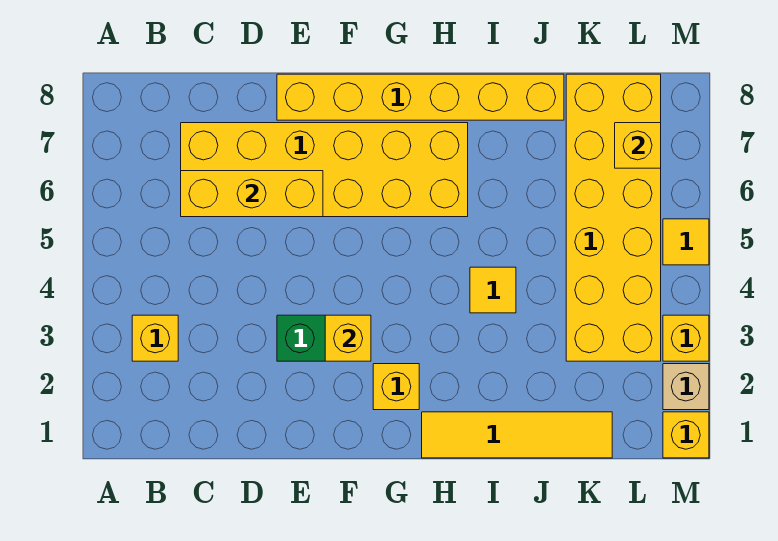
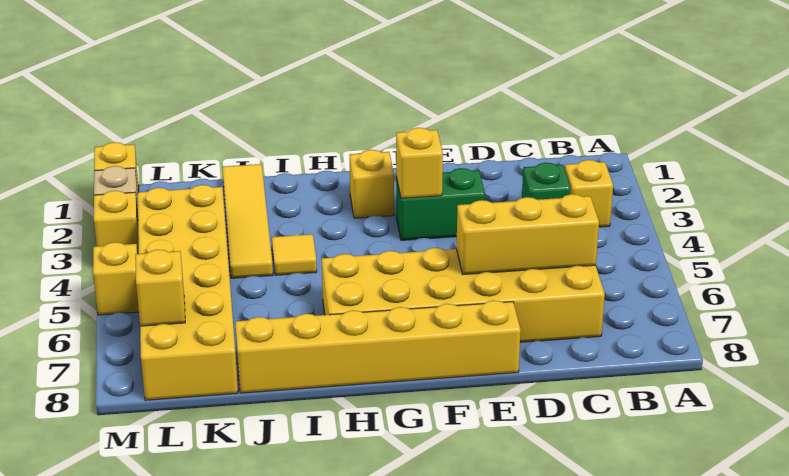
none -> green brick C3 level 1
yellow tile H1:K1 level 1 -> yellow tile J1:J4 level 1
yellow tile M5 level 1 -> yellow brick M5 level 1

